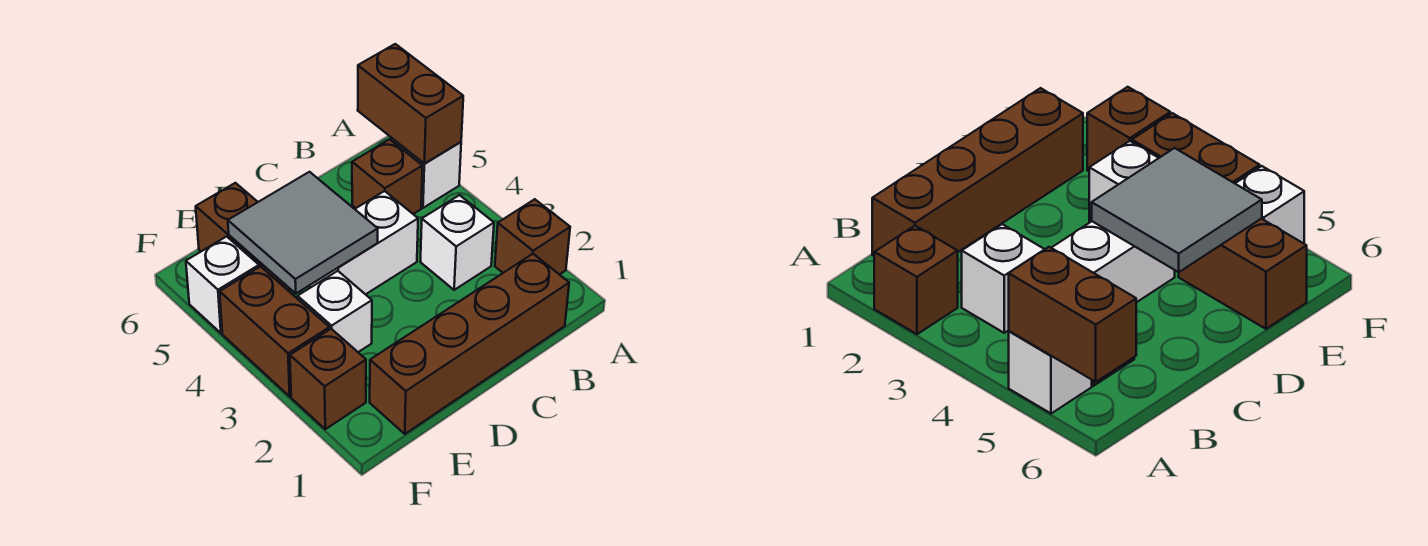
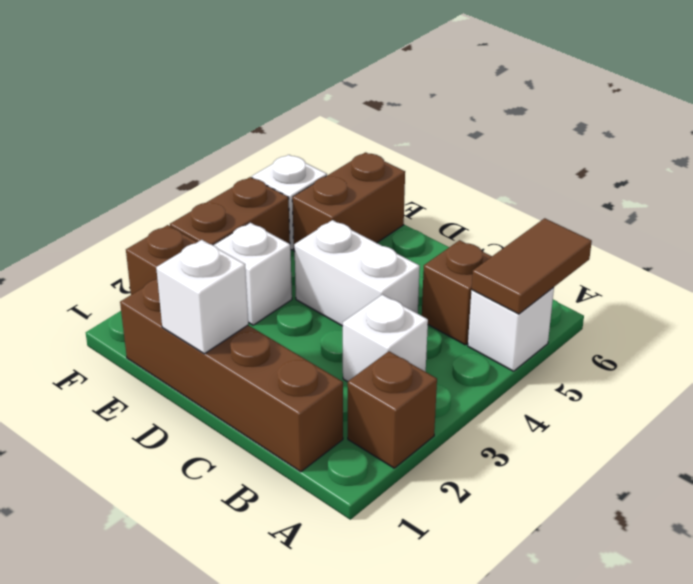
brown brick A5:A6 level 2 -> brown tile A5:A6 level 2
none -> white brick D1 level 2
grey tile D4:E5 level 2 -> none

